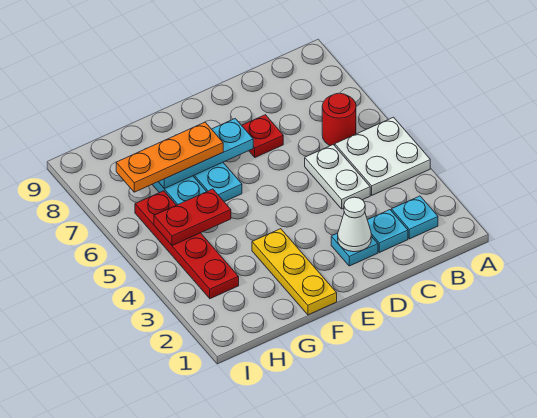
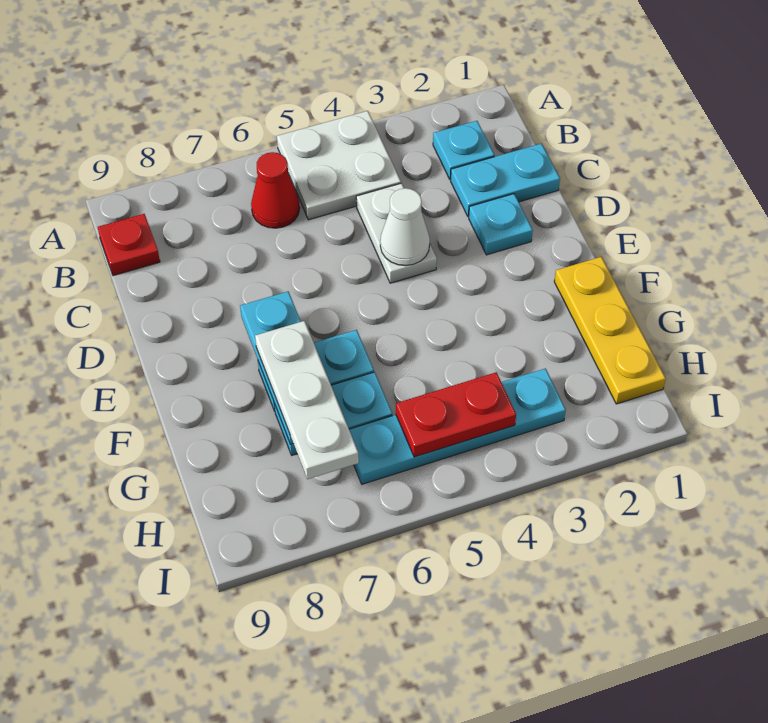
red round brick B6 level 1 -> red cone B6 level 1
cyan plate C2 level 1 -> cyan plate C1:C2 level 1
white plate C4:C5 level 1 -> white plate C4:D4 level 1
white cone D2 level 2 -> white cone D4 level 2
red plate D7 level 1 -> red plate B9 level 1
yellow plate F1:F3 level 1 -> yellow plate F1:H1 level 1
orange plate F7:H7 level 3 -> white plate F7:H7 level 3
red plate G5:H5 level 2 -> red plate H4:H5 level 2
red plate H3:H6 level 1 -> cyan plate H3:H6 level 1

